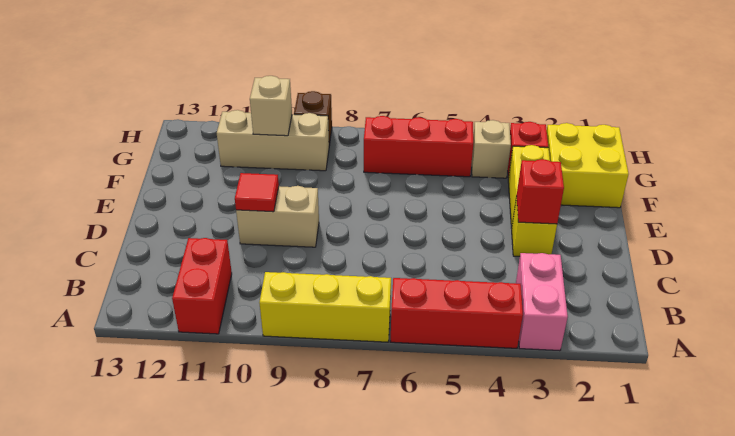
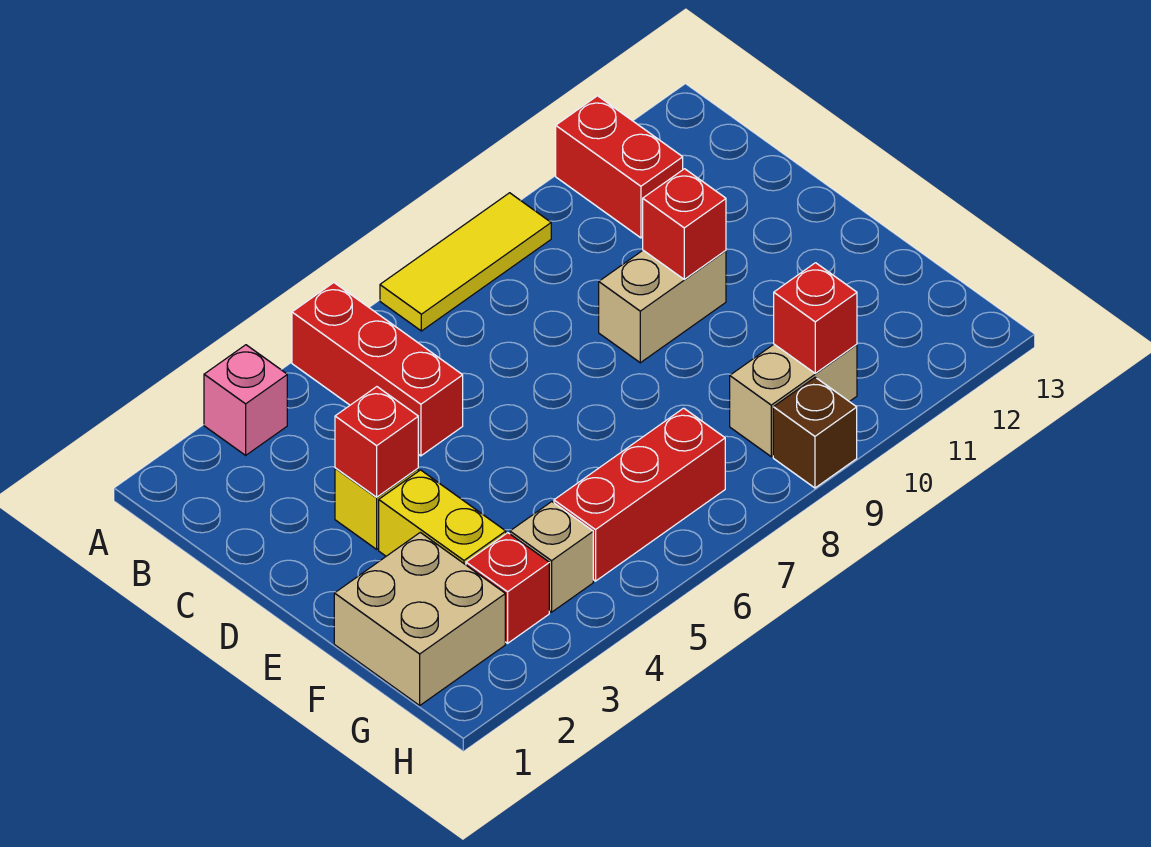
pink brick A3:B3 level 1 -> pink brick A3 level 1
red brick A4:A6 level 1 -> red brick A5:C5 level 1
yellow brick A7:A9 level 1 -> yellow tile A7:A9 level 1
red tile D10 level 2 -> red brick D10 level 2
yellow brick F1:G2 level 1 -> tan brick F1:G2 level 1
tan brick G9:G11 level 1 -> tan brick G9:G10 level 1
tan brick G10 level 2 -> red brick G10 level 2

